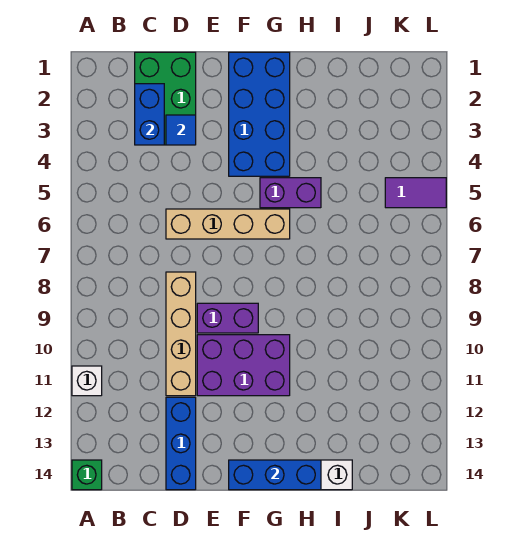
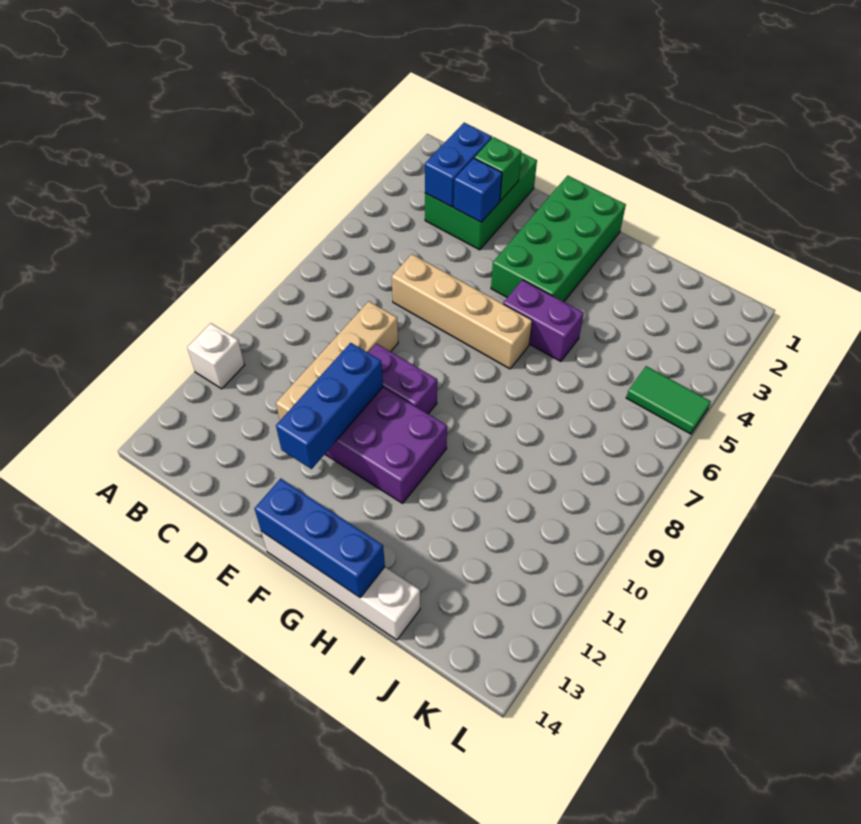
green brick A14 level 1 -> green brick D2 level 2
blue tile D3 level 2 -> blue brick D3 level 2
blue brick D12:D14 level 1 -> blue brick E10:E12 level 2
blue brick F1:G4 level 1 -> green brick F1:G4 level 1
purple tile K5:L5 level 1 -> green tile K5:L5 level 1

